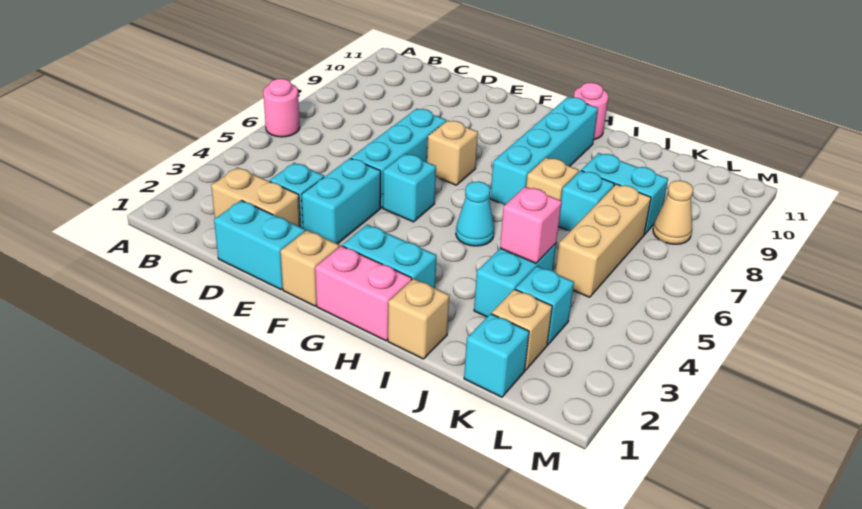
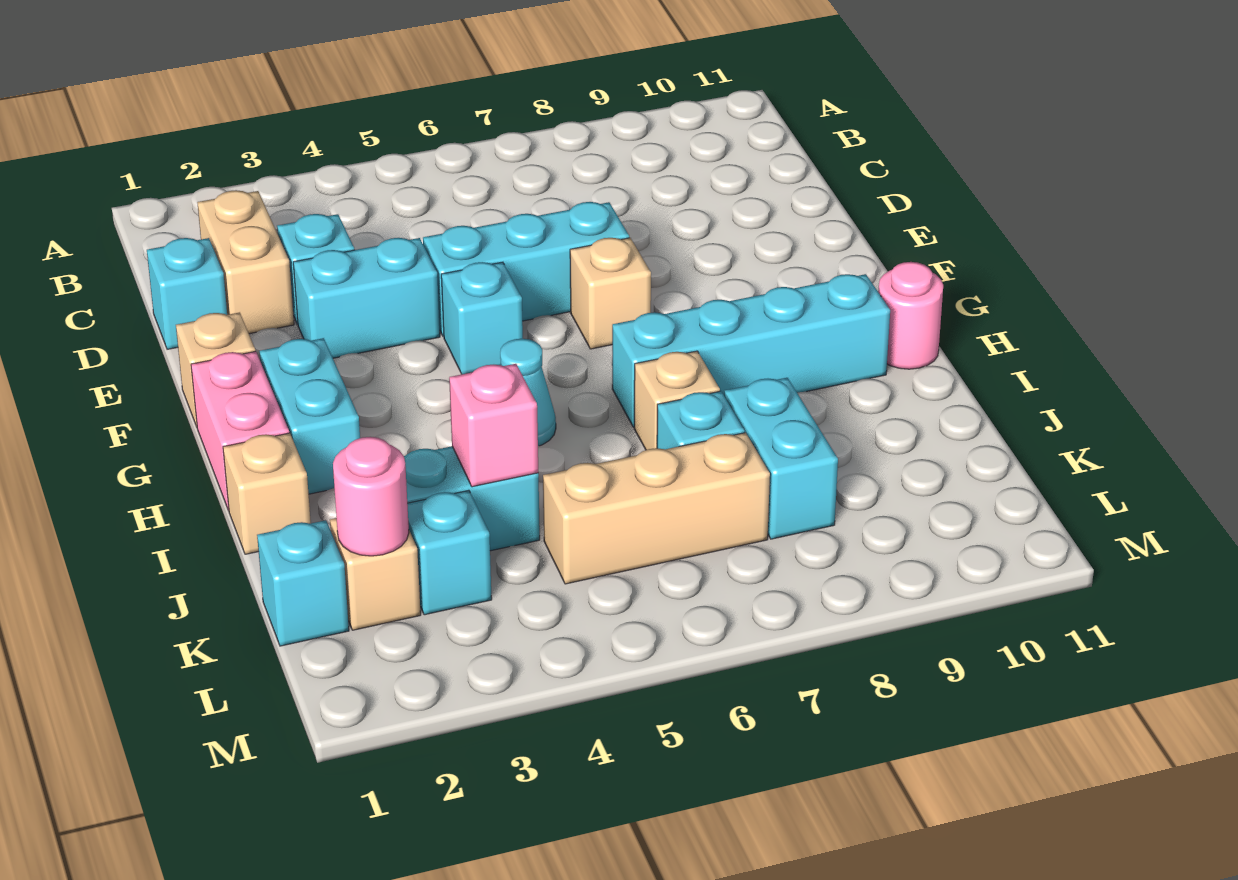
pink round brick A6 level 1 -> pink round brick K2 level 2
cyan brick D1:E1 level 1 -> cyan brick D1 level 1
tan cone L8 level 1 -> none

